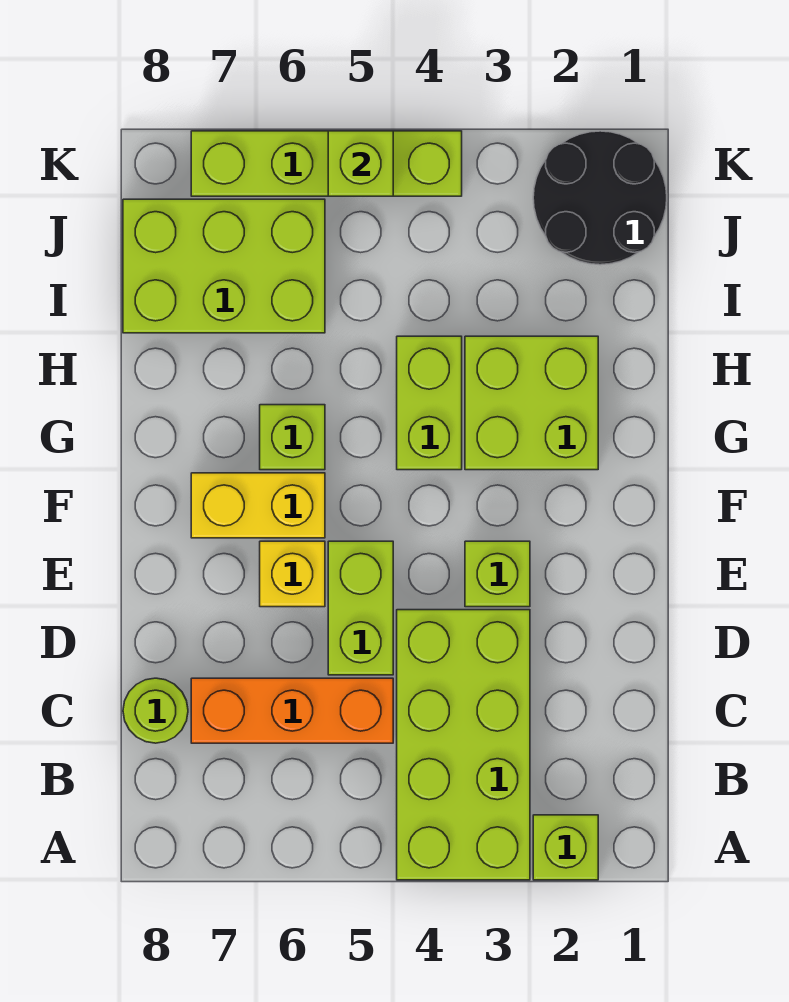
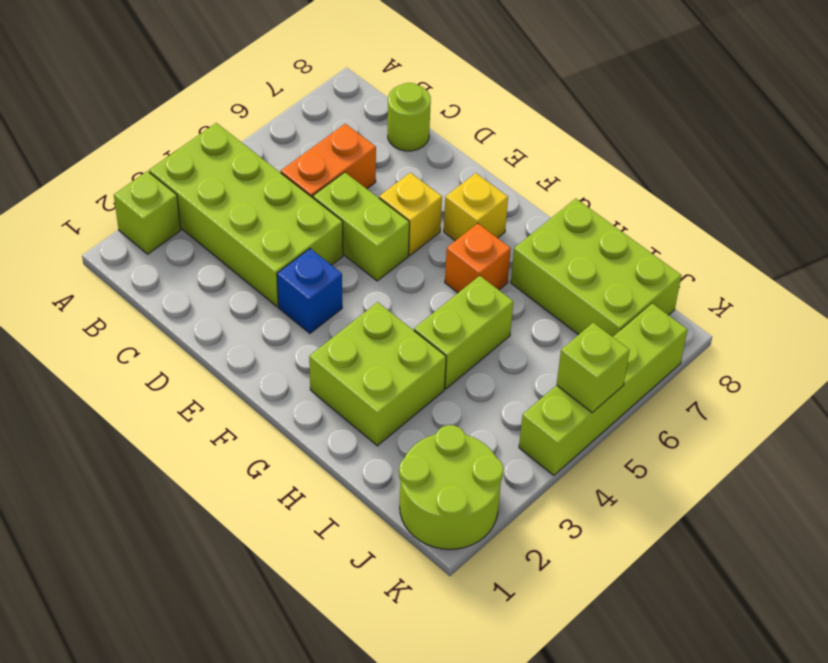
orange brick C5:C7 level 1 -> orange brick C5:C6 level 1
lime brick E3 level 1 -> blue brick E3 level 1
yellow brick F6:F7 level 1 -> yellow brick F7 level 1
lime brick G4:H4 level 1 -> lime brick H4:H5 level 1
lime brick G6 level 1 -> orange brick G6 level 1
lime brick I6:J8 level 1 -> lime brick H7:J8 level 1
black round brick J1:K2 level 1 -> lime round brick J1:K2 level 1

